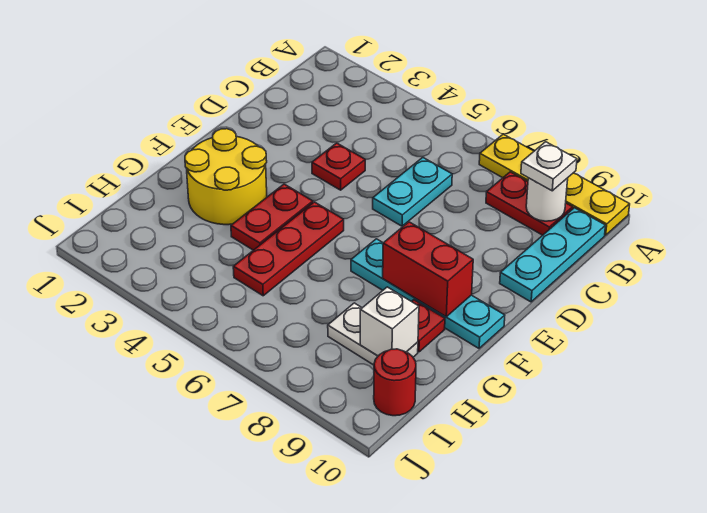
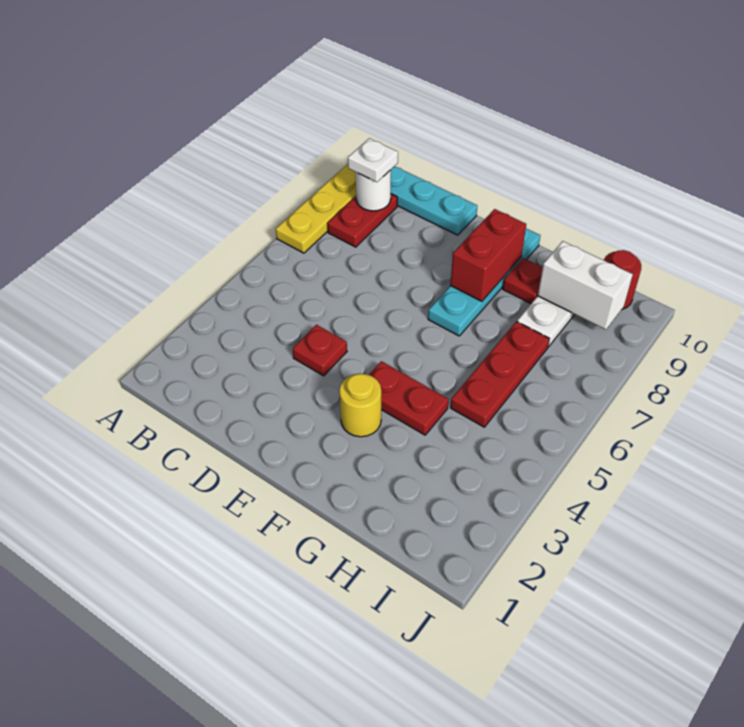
cyan plate C6:D6 level 1 -> none
yellow round brick F2:G3 level 1 -> yellow round brick F3 level 1
red plate F5:H5 level 1 -> red plate H5:H7 level 1
white brick H9 level 2 -> white brick H9:I9 level 2

